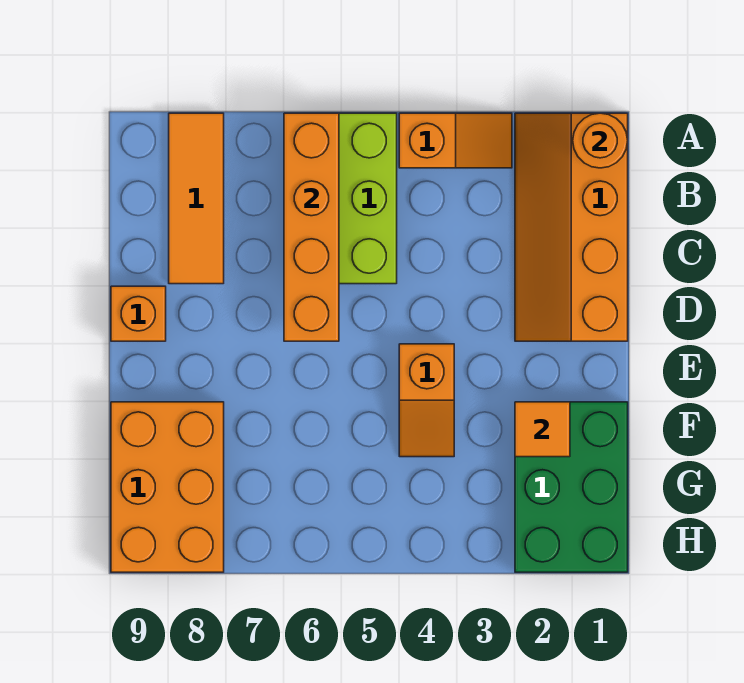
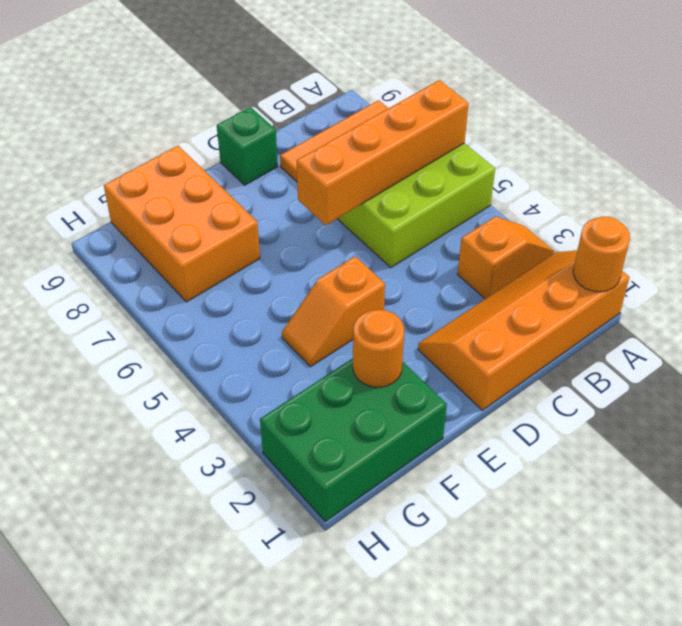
orange slope A3:A4 level 1 top 4 -> orange slope A3:B3 level 1 top B
orange brick D9 level 1 -> green brick D9 level 1
orange tile F2 level 2 -> orange round brick F2 level 2
orange brick F8:H9 level 1 -> orange brick F7:G9 level 1

